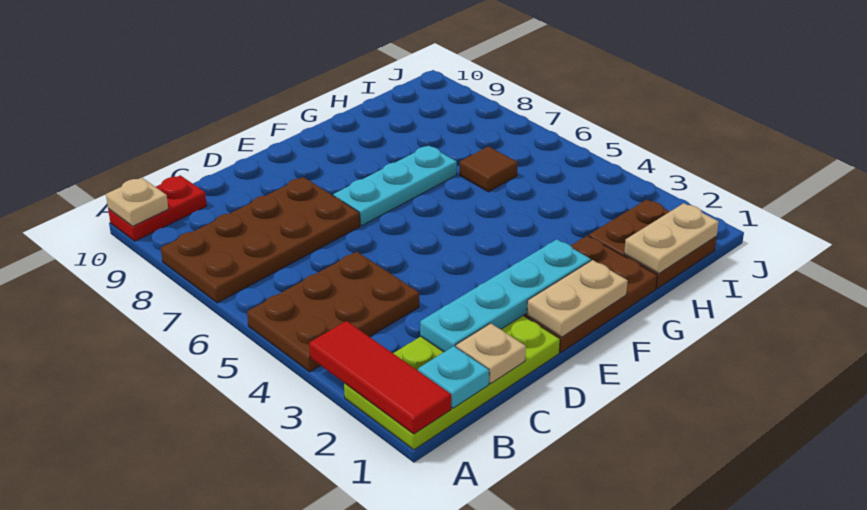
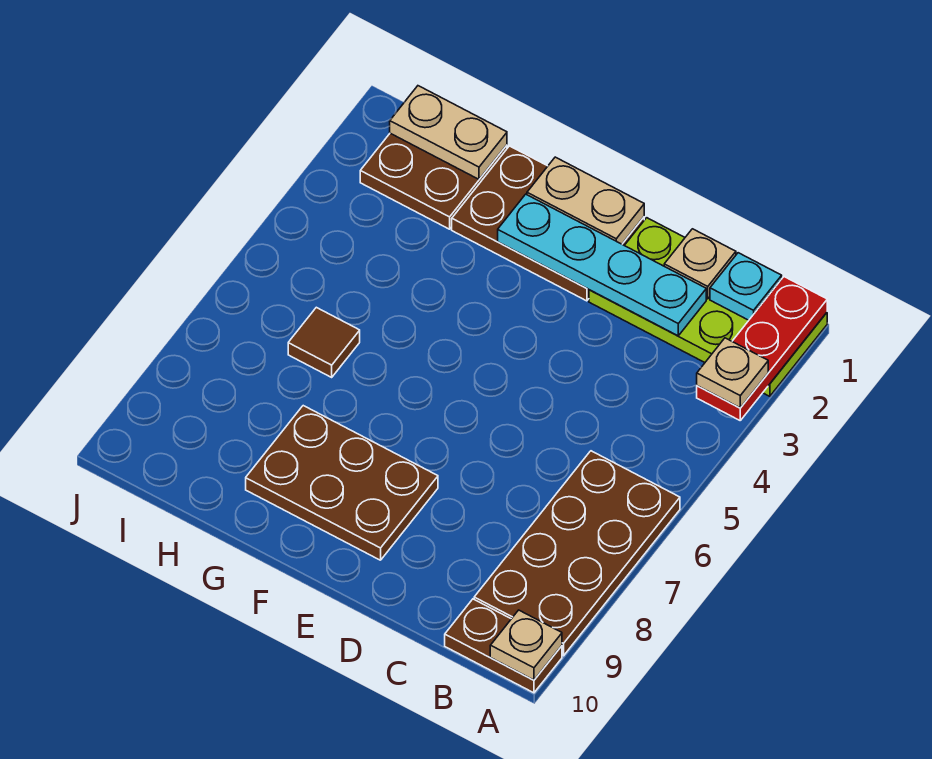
red tile A1:A3 level 2 -> red plate A1:A3 level 2
none -> tan plate A3 level 3
brown plate A4:C5 level 1 -> brown plate E8:G9 level 1
brown plate A7:D8 level 1 -> brown plate A6:B9 level 1
red plate A10:B10 level 1 -> brown plate A10:B10 level 1
cyan plate E7:G7 level 1 -> none

